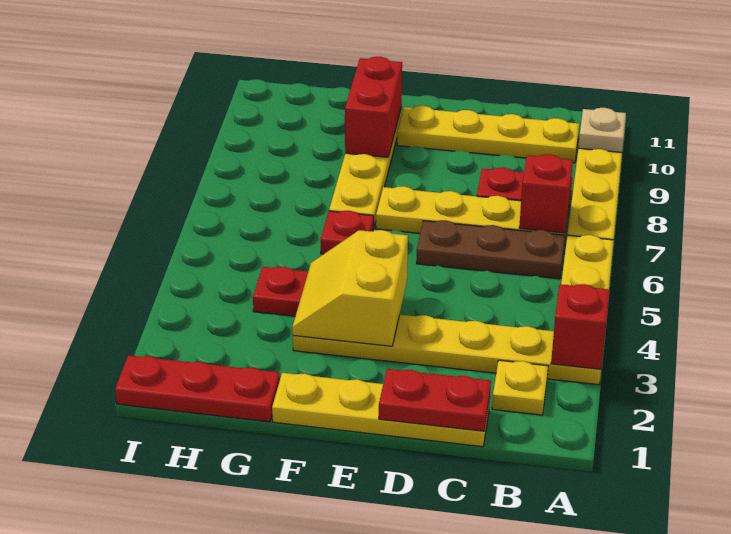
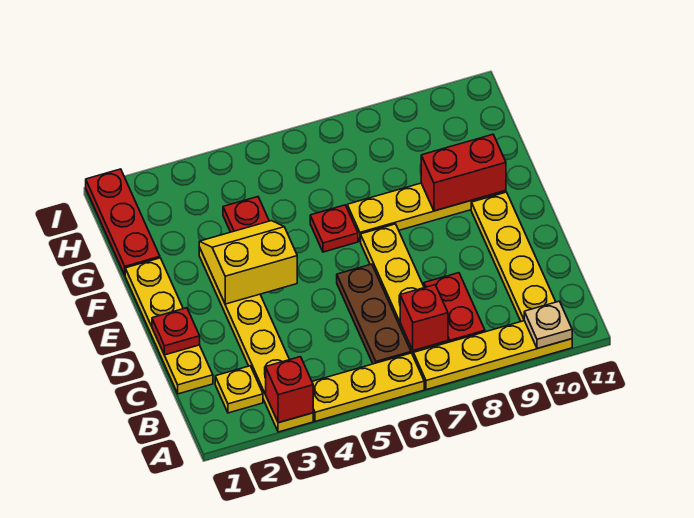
red plate C1:D1 level 2 -> red plate D1 level 2

